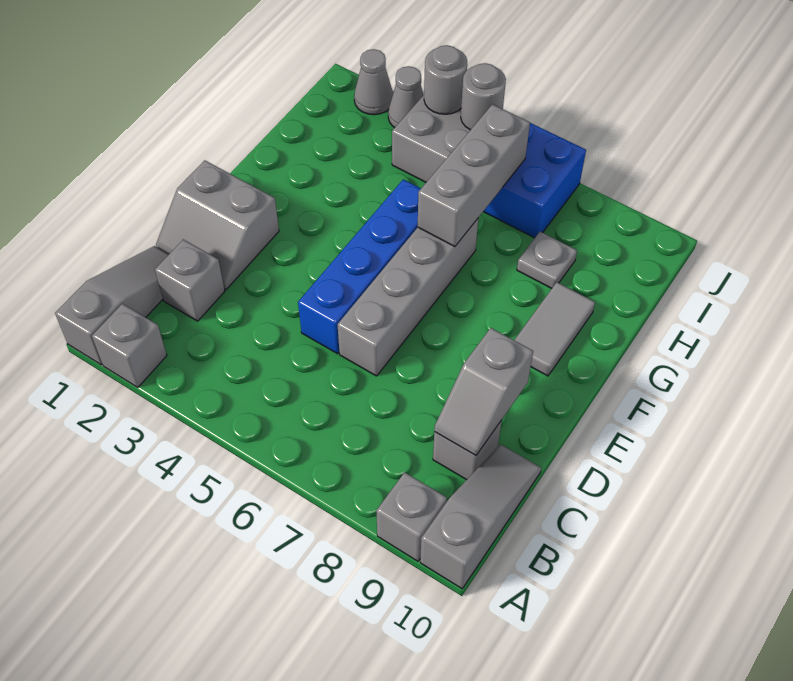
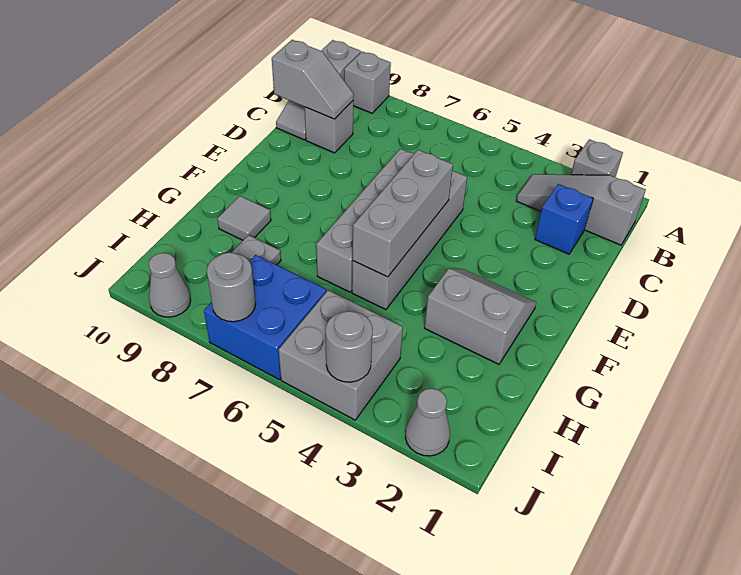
grey slope A1:C1 level 1 top A -> grey slope B1:B3 level 1 top 1
grey brick C2 level 1 -> blue brick C2 level 1
grey slope C9:D9 level 2 top D -> grey slope C9:C10 level 2 top 10
grey slope D1:E2 level 1 top E -> grey slope F2:G3 level 1 top G
blue brick D5:G5 level 1 -> grey brick D5:G5 level 1
grey tile F9:G9 level 1 -> grey tile G9 level 1
grey brick G6:I6 level 2 -> grey brick E5:G5 level 2
grey cone J3 level 1 -> grey cone J9 level 1
grey round brick J5 level 2 -> grey round brick J7 level 2

